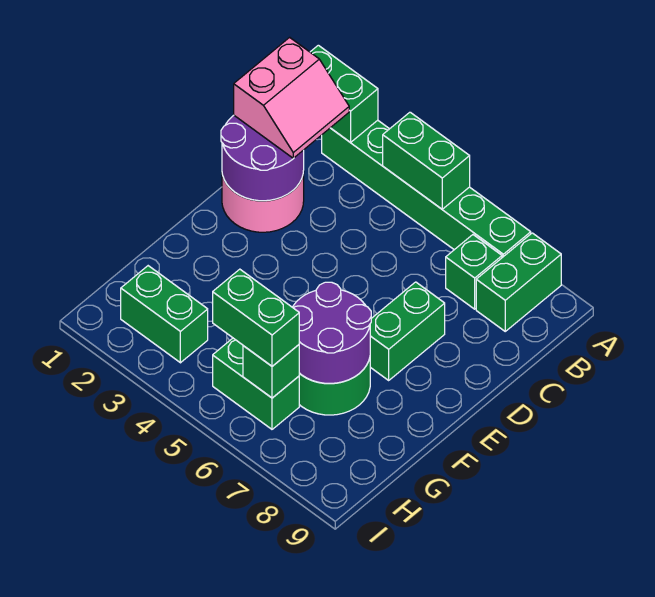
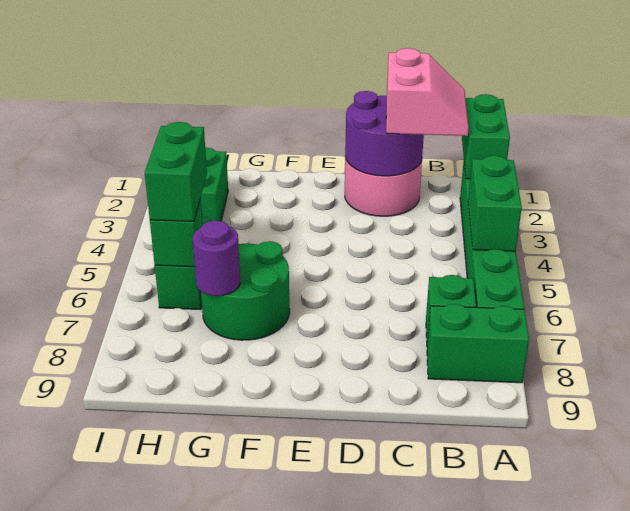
pink slope B1:C2 level 3 top 1 -> pink slope B1:C2 level 3 top C
green brick D7:E7 level 1 -> none
purple round brick F6:G7 level 2 -> purple round brick G7 level 2

